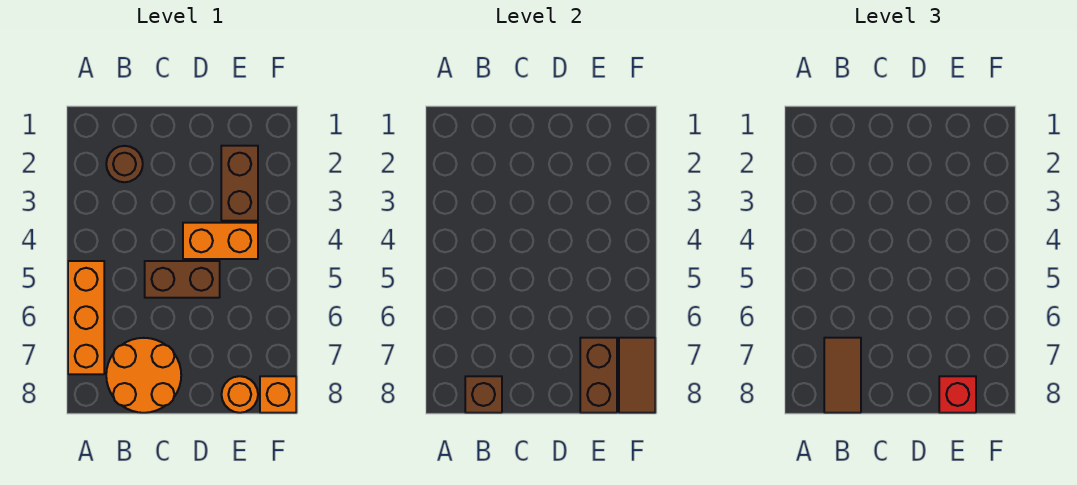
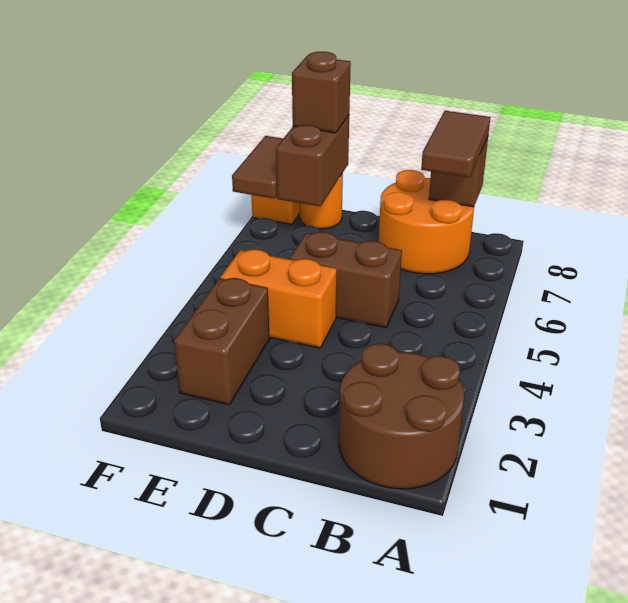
orange brick A5:A7 level 1 -> none
brown round brick B2 level 1 -> brown round brick A1:B2 level 1
red brick E8 level 3 -> brown brick E8 level 3

